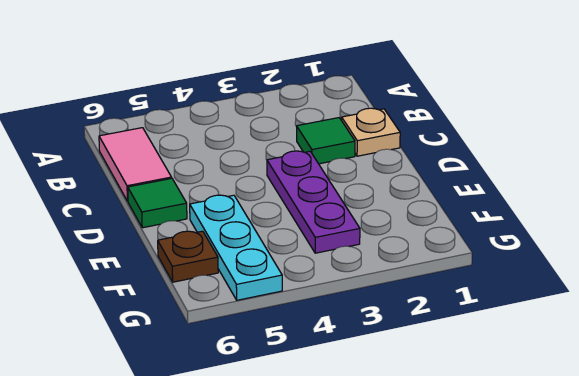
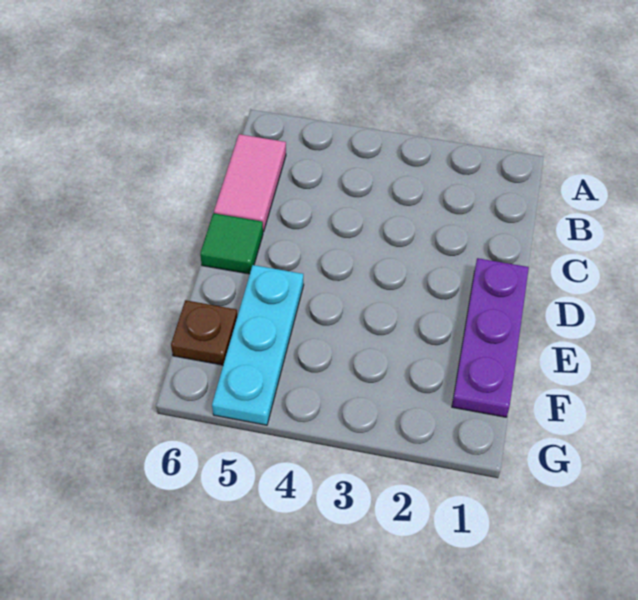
tan plate C1 level 1 -> none
green tile C2 level 1 -> none
purple plate D3:F3 level 1 -> purple plate D1:F1 level 1

